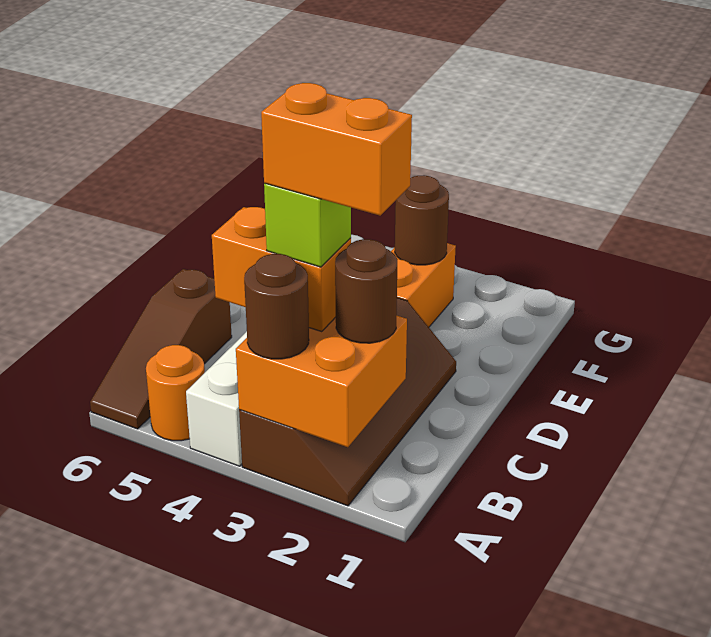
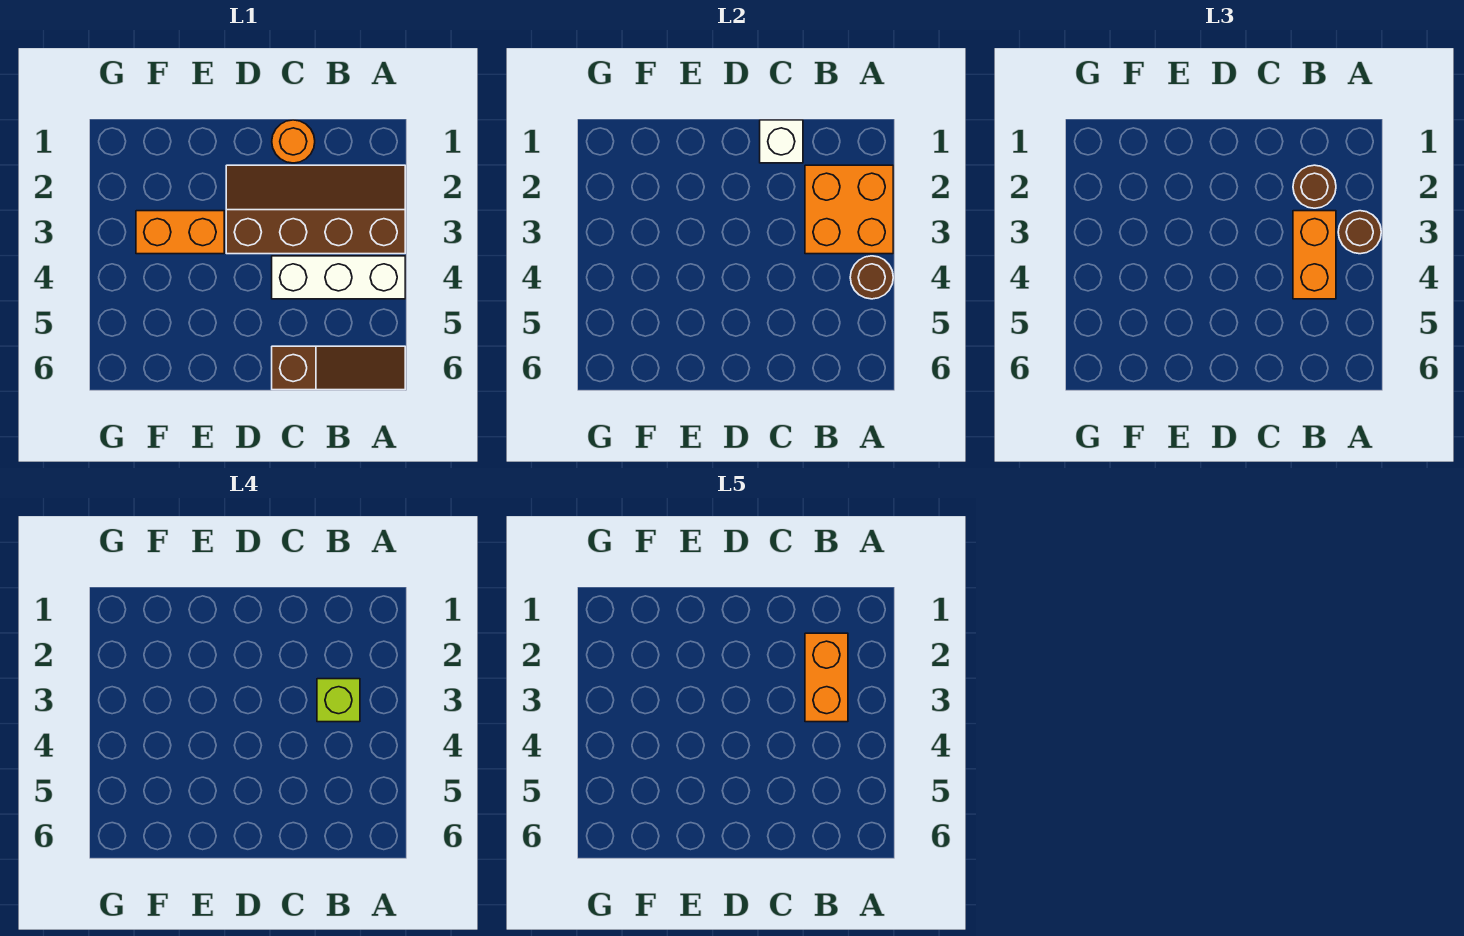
orange round brick A5 level 1 -> orange round brick C1 level 1
none -> white brick C1 level 2
brown round brick F3 level 2 -> brown round brick A4 level 2

